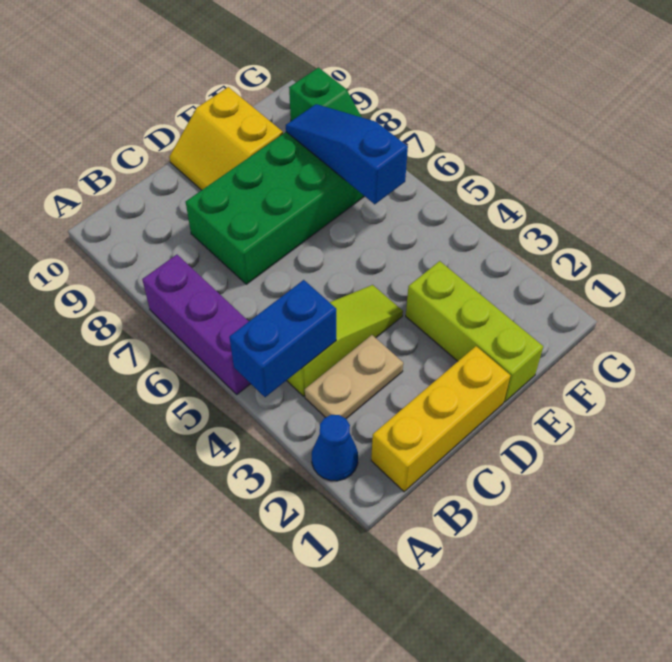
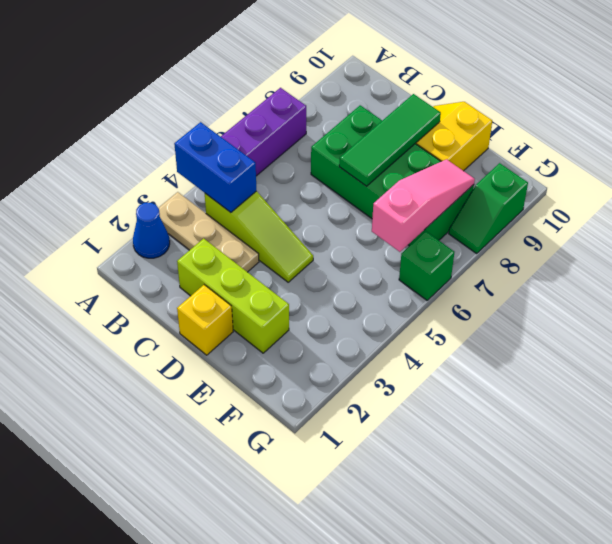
yellow brick B1:D1 level 1 -> yellow brick D1 level 1
tan plate B3:C3 level 1 -> tan plate A3:C3 level 1
none -> green tile D7:D9 level 2
lime brick E1:E3 level 1 -> lime brick C2:E2 level 1
blue slope F6:F8 level 2 top 6 -> pink slope F6:F8 level 2 top 6
none -> green brick G6 level 1

